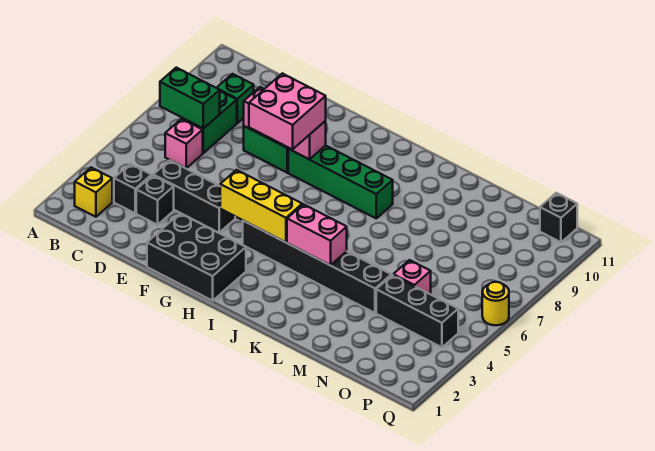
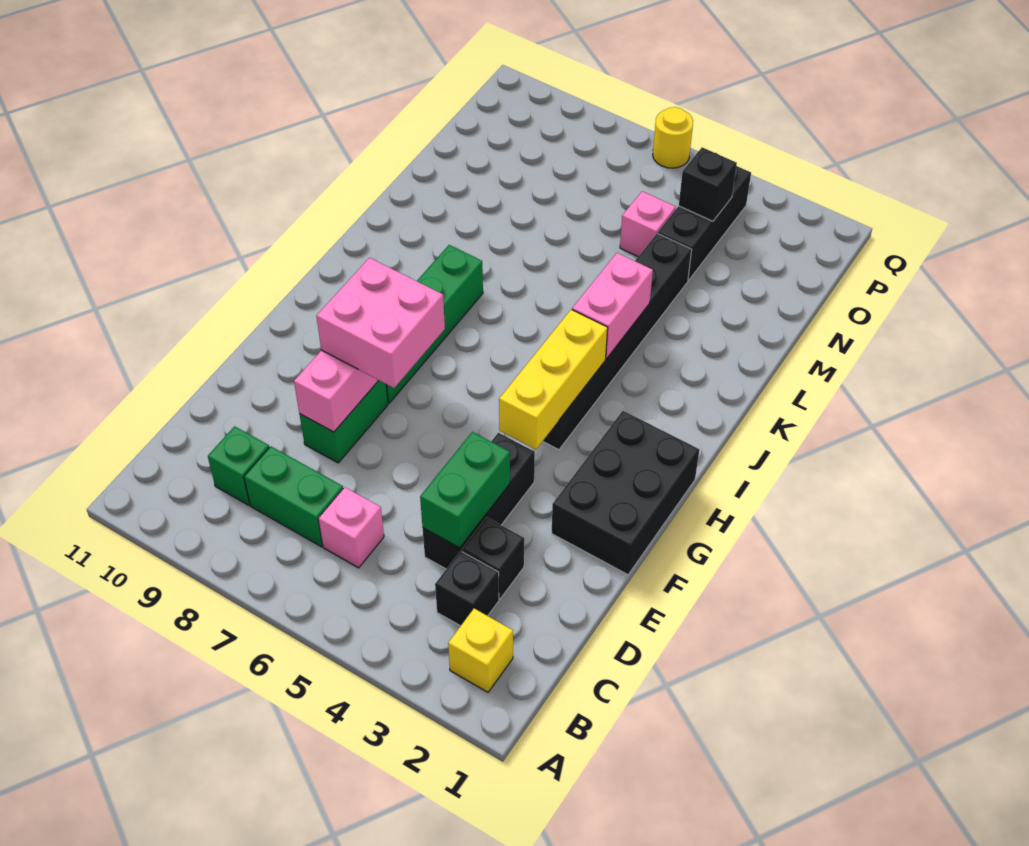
green brick B7:C7 level 2 -> green brick D4:E4 level 2
black brick P11 level 1 -> black brick O4 level 2

